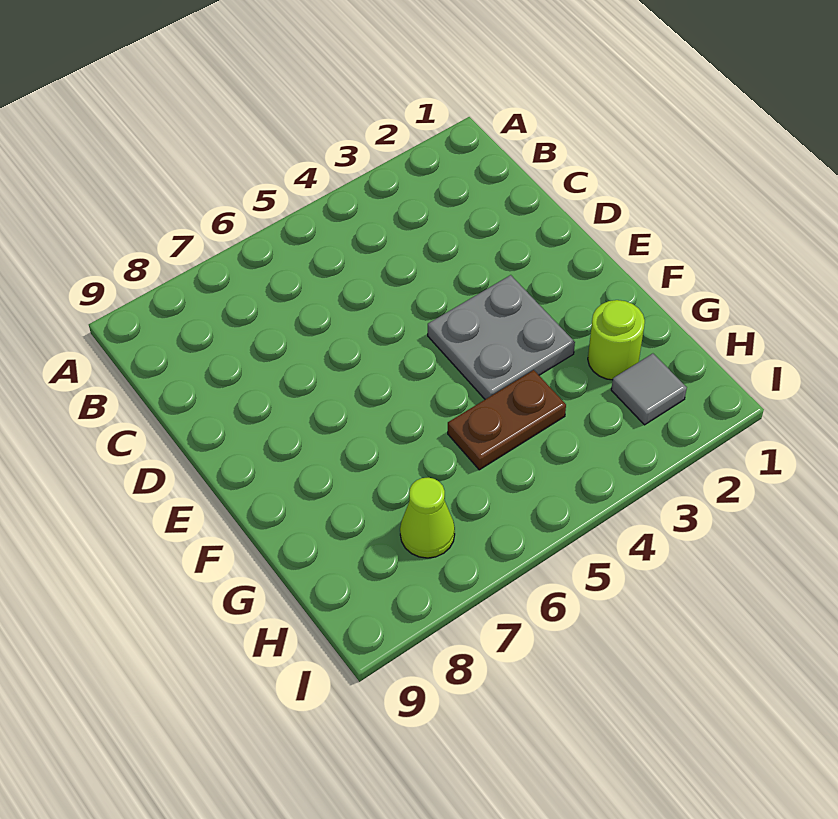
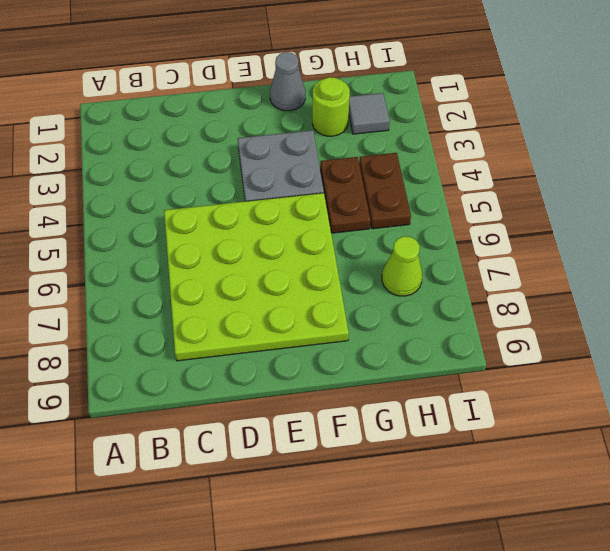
none -> lime plate C5:F8 level 1
none -> grey cone F1 level 1
none -> brown plate H4:H5 level 1

